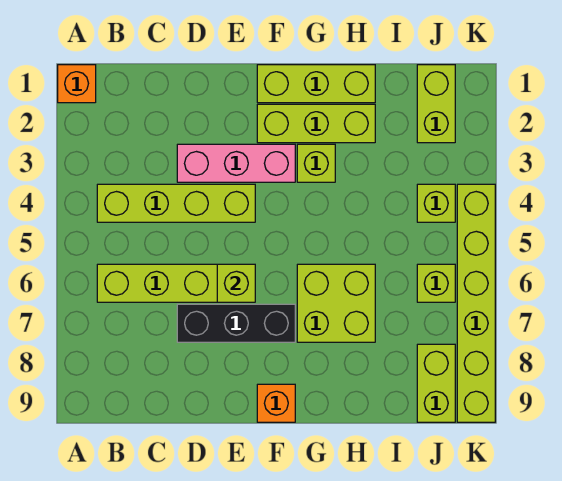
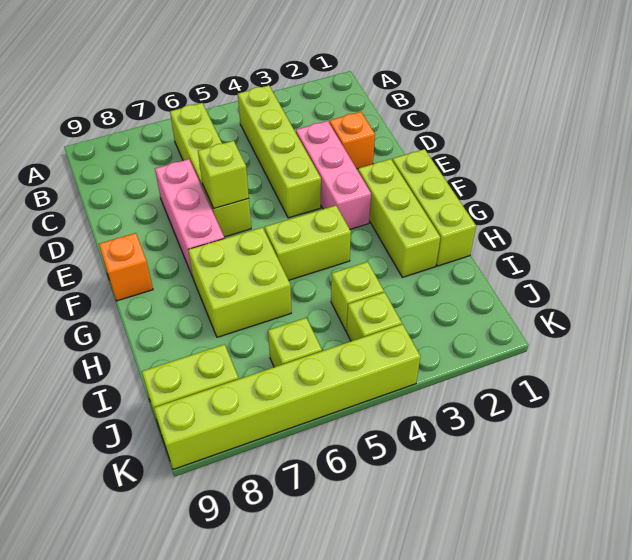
orange brick A1 level 1 -> orange brick D2 level 1
black brick D7:F7 level 1 -> pink brick D7:F7 level 1
lime brick G3 level 1 -> lime brick I4 level 1
lime brick J1:J2 level 1 -> lime brick G4:G5 level 1

